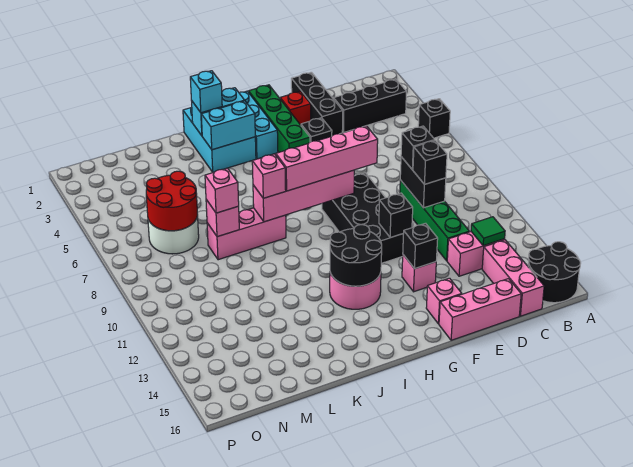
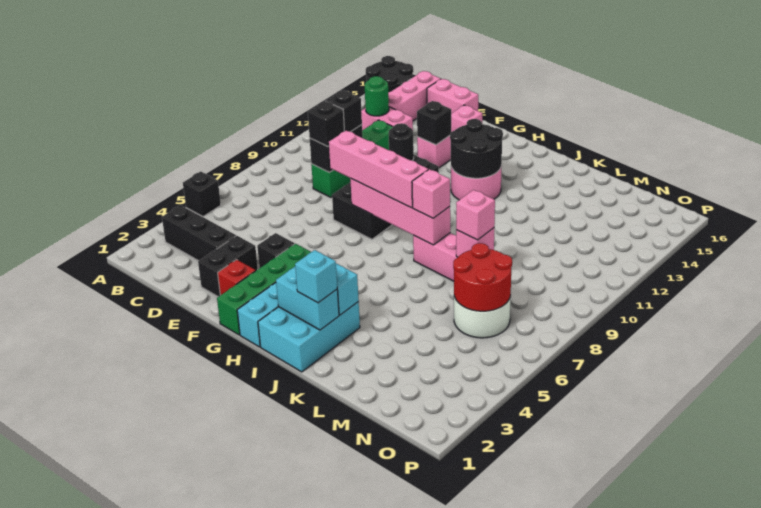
green tile C13 level 2 -> green round brick C13 level 2
pink brick D16:F16 level 1 -> pink brick D16:E16 level 1
black brick E1:E3 level 1 -> black brick E2:E3 level 1
black brick F11 level 2 -> black round brick F11 level 2

